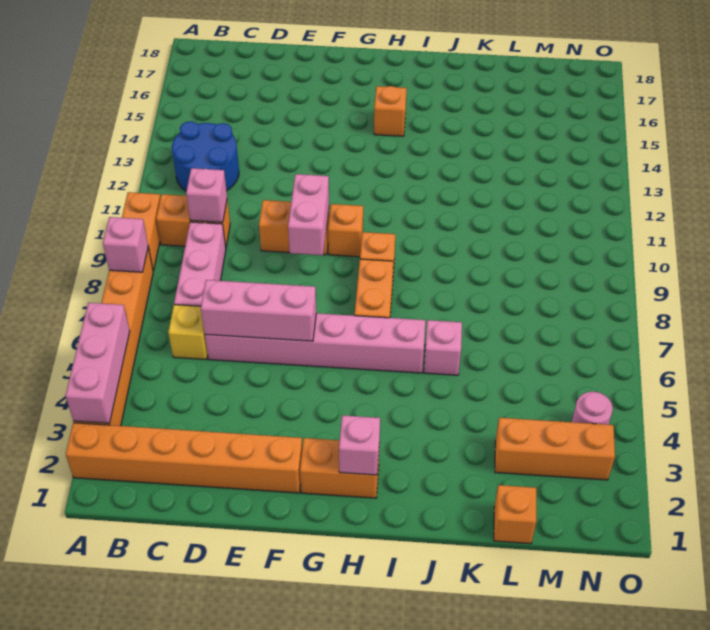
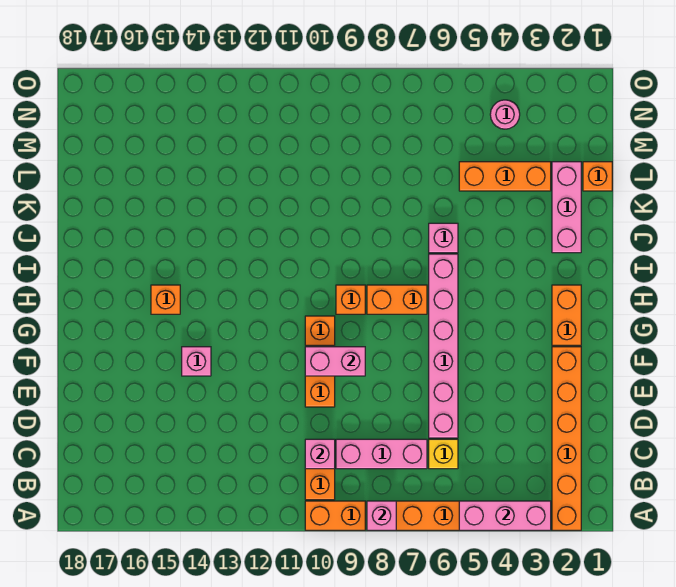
blue round brick B12:C13 level 1 -> none
pink brick D6:F6 level 2 -> pink brick J2:L2 level 1
pink brick H2 level 2 -> pink brick F14 level 1
orange brick L3:N3 level 1 -> orange brick L3:L5 level 1

